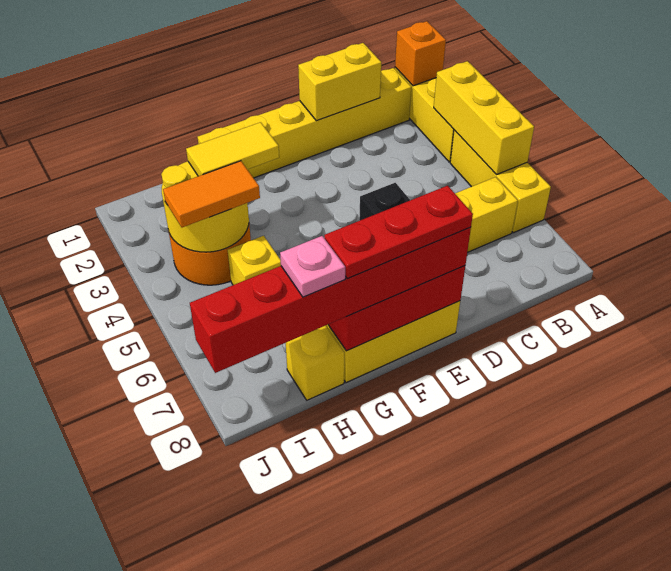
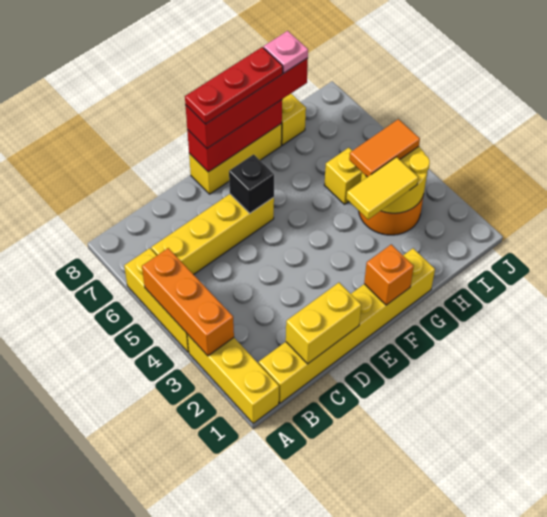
orange brick A1 level 2 -> orange brick F1 level 2
yellow brick A3:A5 level 2 -> orange brick A3:A5 level 2
red brick E8:J8 level 3 -> red brick E8:H8 level 3

